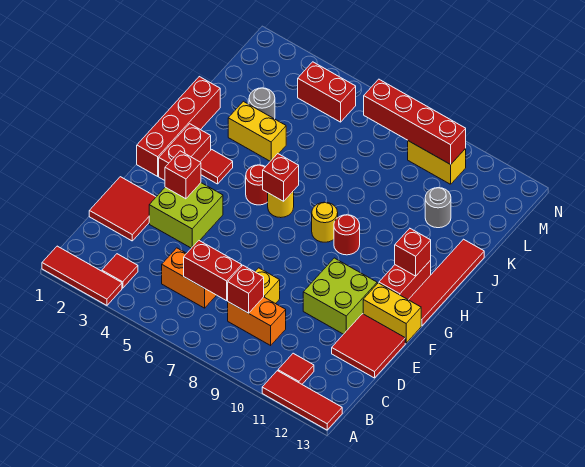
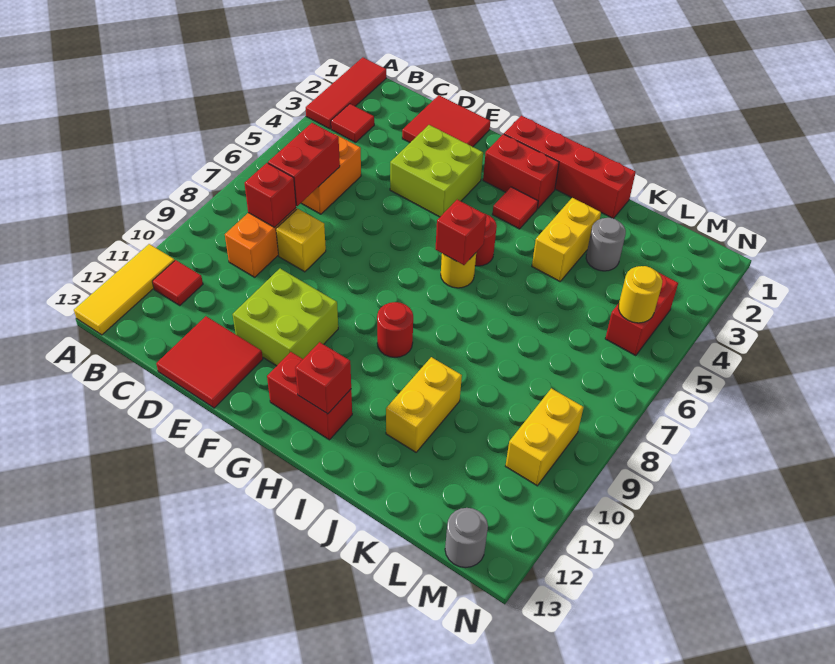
red tile A11:A13 level 1 -> yellow tile A11:A13 level 1
red brick F3 level 2 -> none
yellow brick F12:F13 level 1 -> yellow brick J10:J11 level 1
red tile G13:J13 level 1 -> none
yellow round brick H8 level 1 -> yellow round brick M5 level 2
grey round brick K11 level 1 -> grey round brick M13 level 1
red brick M7:M10 level 2 -> none

